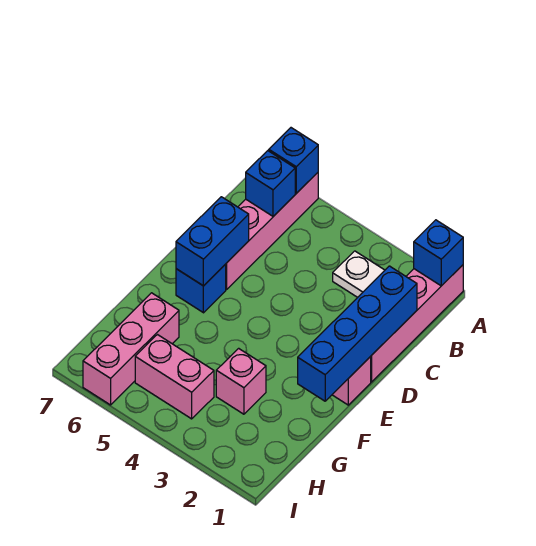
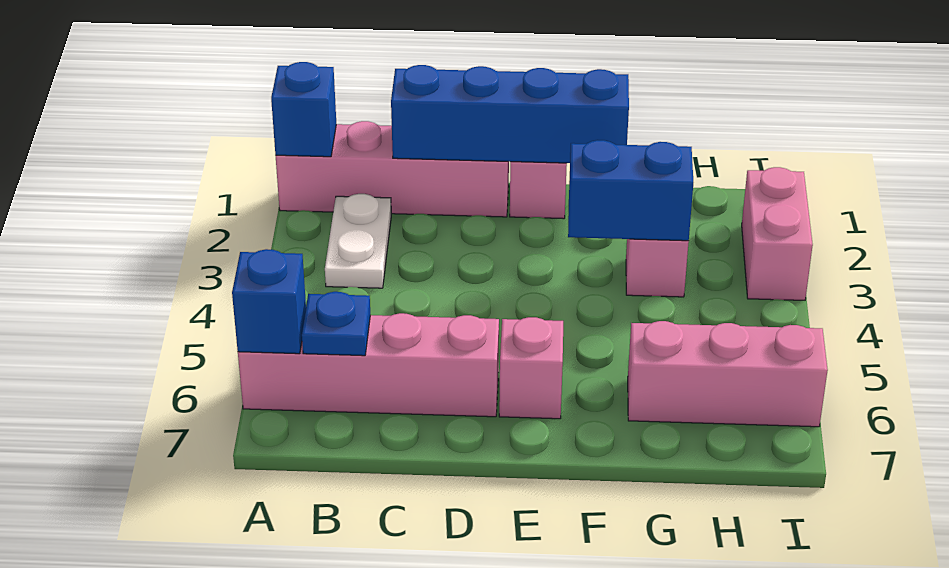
blue brick B6 level 2 -> blue plate B6 level 2
blue brick D6:E6 level 2 -> blue brick F3:G3 level 2
blue brick E6 level 1 -> pink brick E6 level 1
pink brick H4:H5 level 1 -> pink brick I2:I3 level 1

